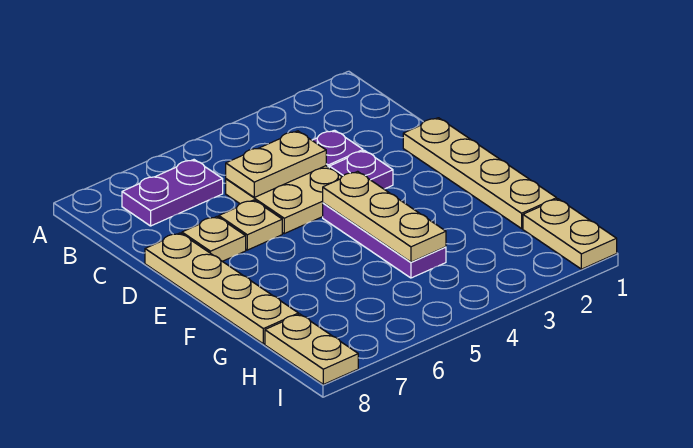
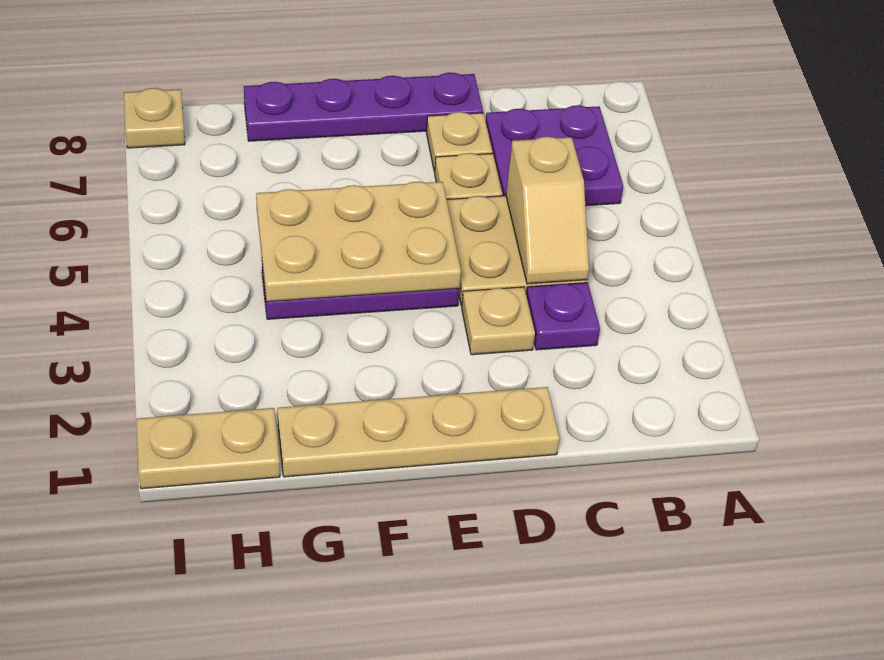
purple plate B6:B7 level 1 -> purple plate B6:C7 level 1
tan plate C4:C5 level 2 -> tan slope C4:C5 level 2 top 5
purple plate D3 level 1 -> tan plate D3 level 1
tan plate D8:G8 level 1 -> purple plate D8:G8 level 1
tan plate E4:G4 level 2 -> tan plate E4:G5 level 2
tan plate H8:I8 level 1 -> tan plate I8 level 1

